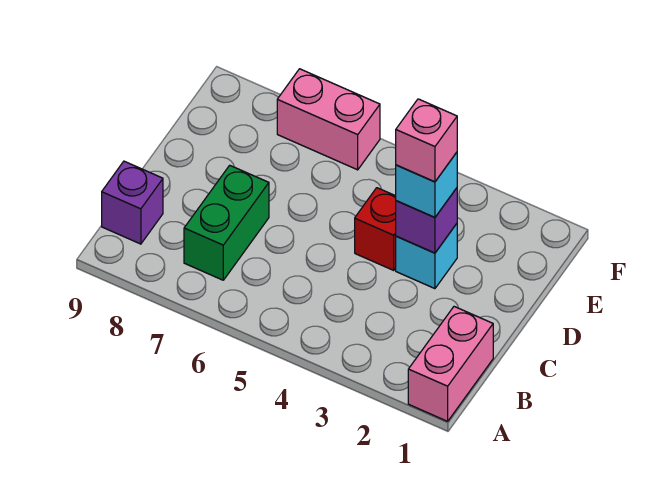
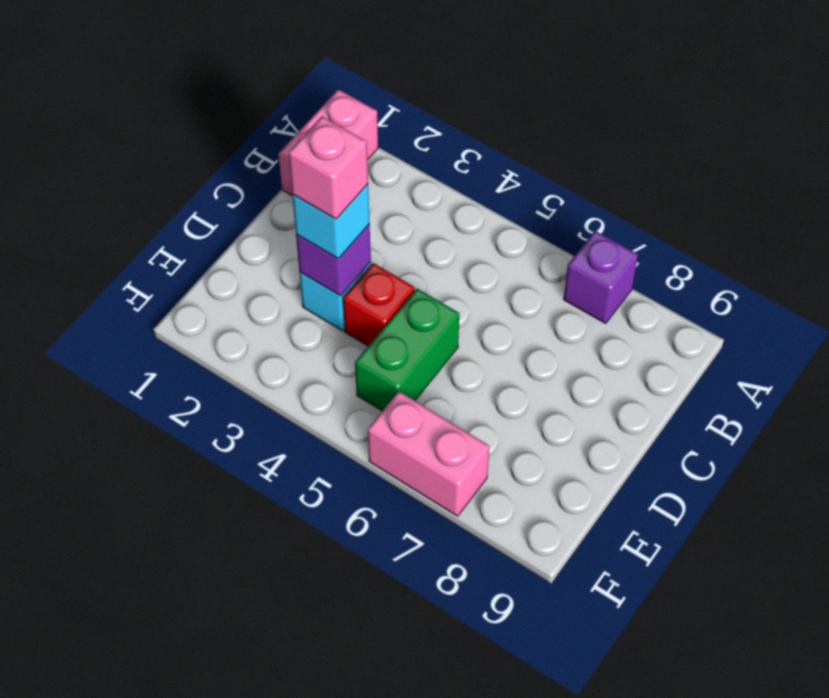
green brick B7:C7 level 1 -> green brick D5:E5 level 1
purple brick B9 level 1 -> purple brick A7 level 1

